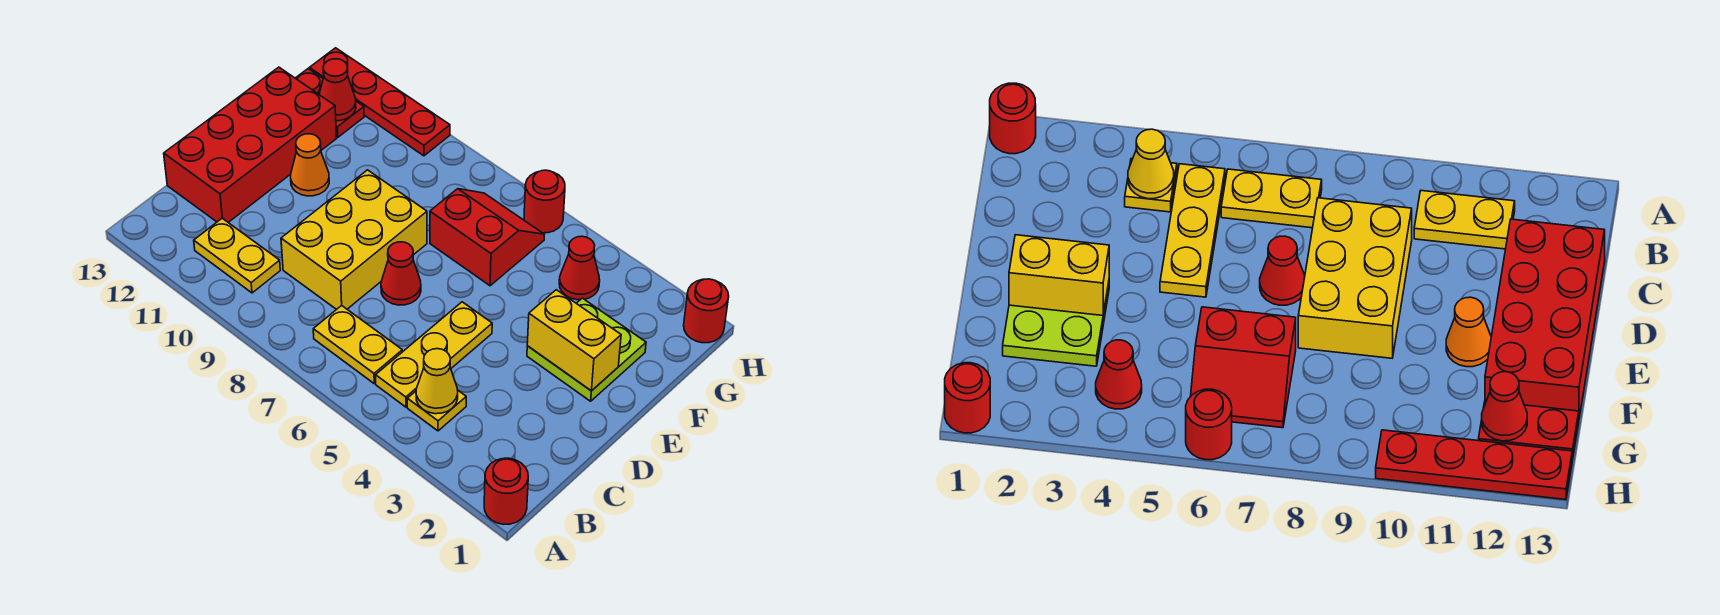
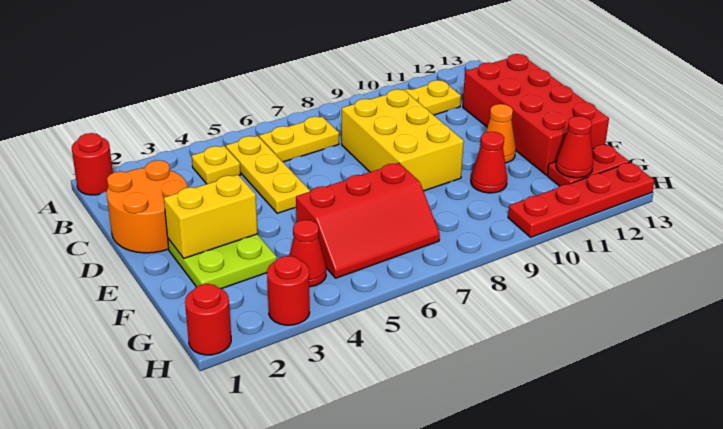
yellow cone B4 level 2 -> none
none -> orange round brick C1:D2 level 1
red cone D7 level 1 -> red cone F10 level 1
red slope F6:G7 level 1 top F -> red slope F5:G7 level 1 top F
red round brick H6 level 1 -> red round brick H3 level 1

